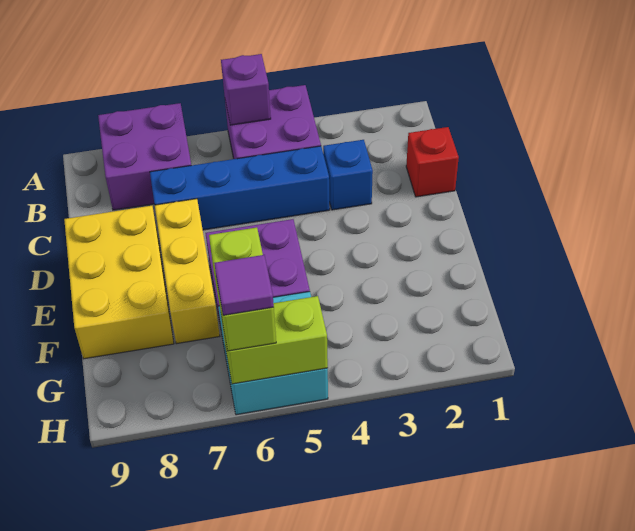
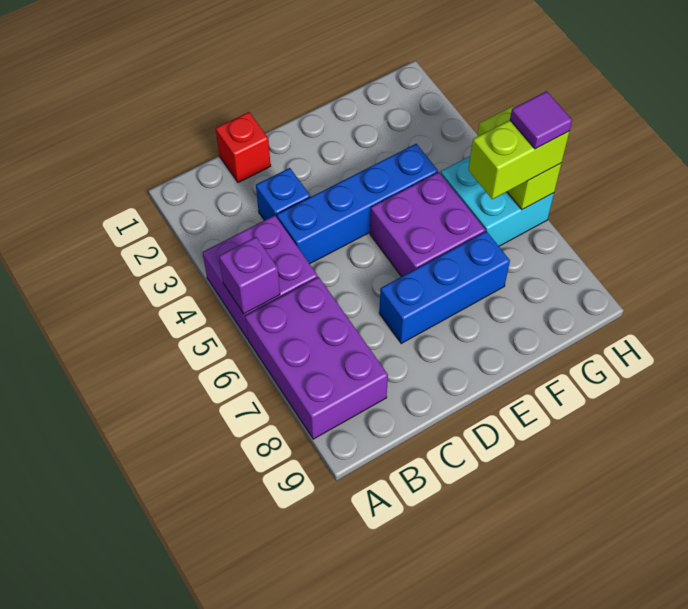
purple brick A7:B8 level 1 -> purple brick A6:B8 level 1
blue brick C4:C7 level 1 -> blue brick C4:F4 level 1
yellow brick D7:F7 level 1 -> blue brick D7:F7 level 1
yellow brick D8:F9 level 1 -> none

